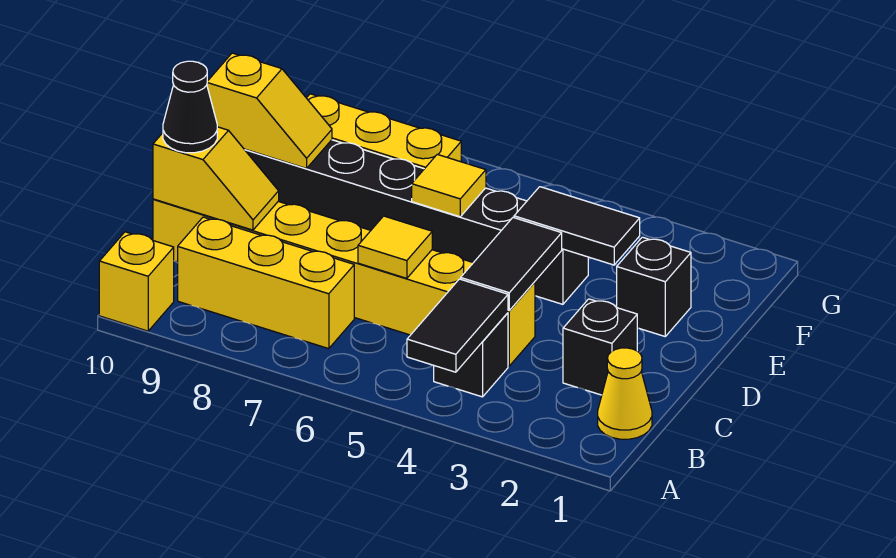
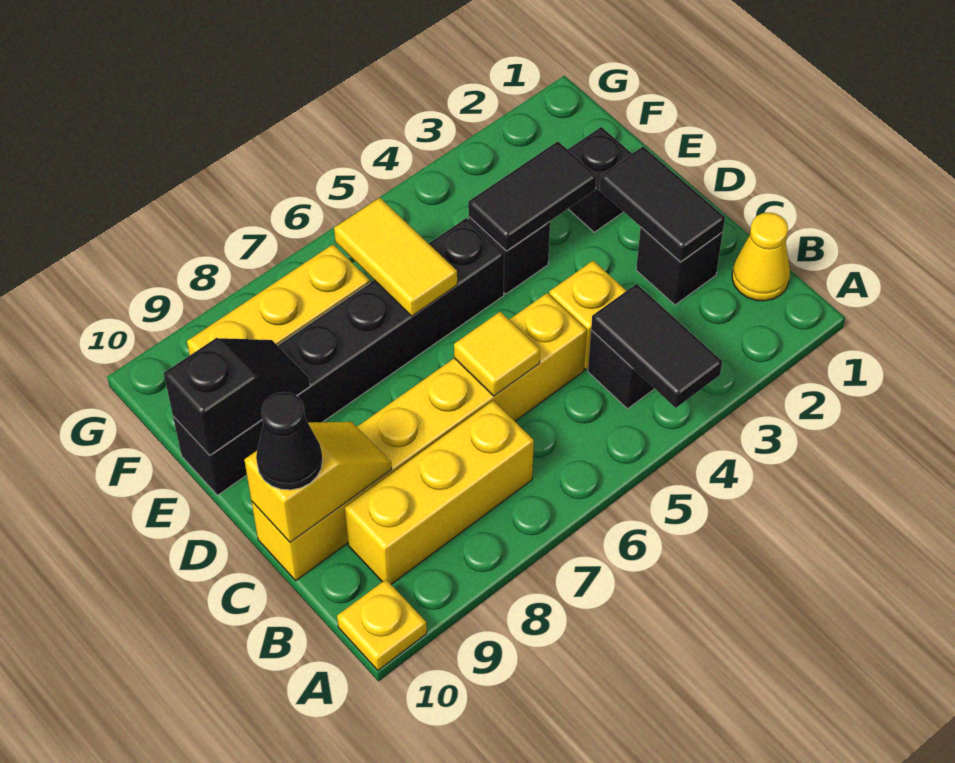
yellow brick A10 level 1 -> yellow plate A10 level 1
black tile C4:D4 level 2 -> black tile C2:D2 level 2
yellow tile E6 level 2 -> yellow tile E6:F6 level 2
yellow slope E9:E10 level 2 top 10 -> black slope E9:E10 level 2 top 10

